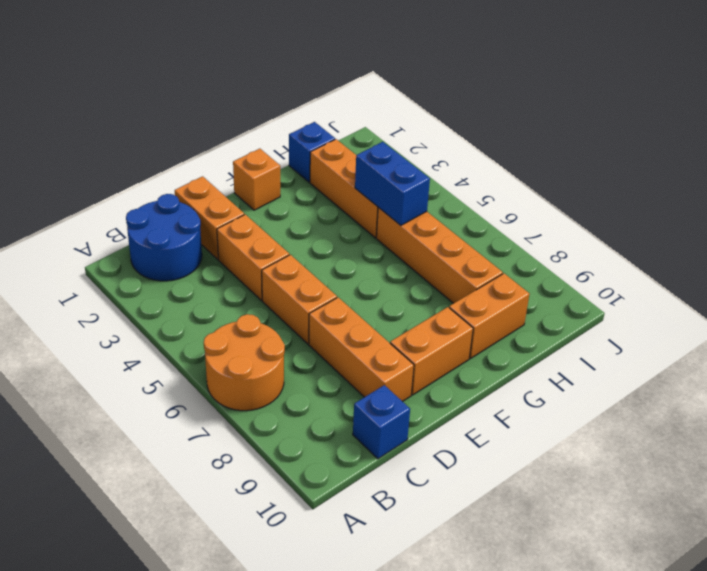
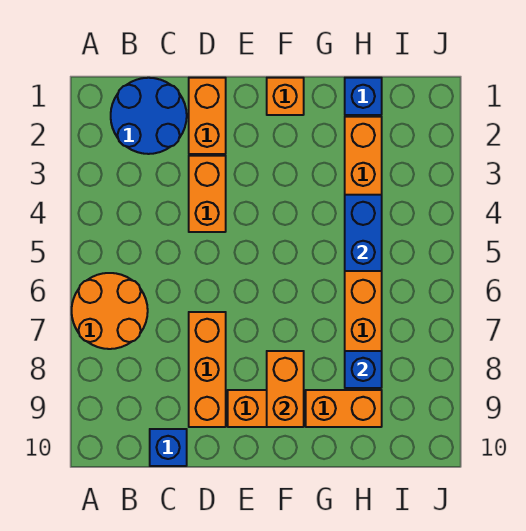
orange brick D5:D6 level 1 -> orange brick F8:F9 level 2
none -> blue brick H8 level 2

